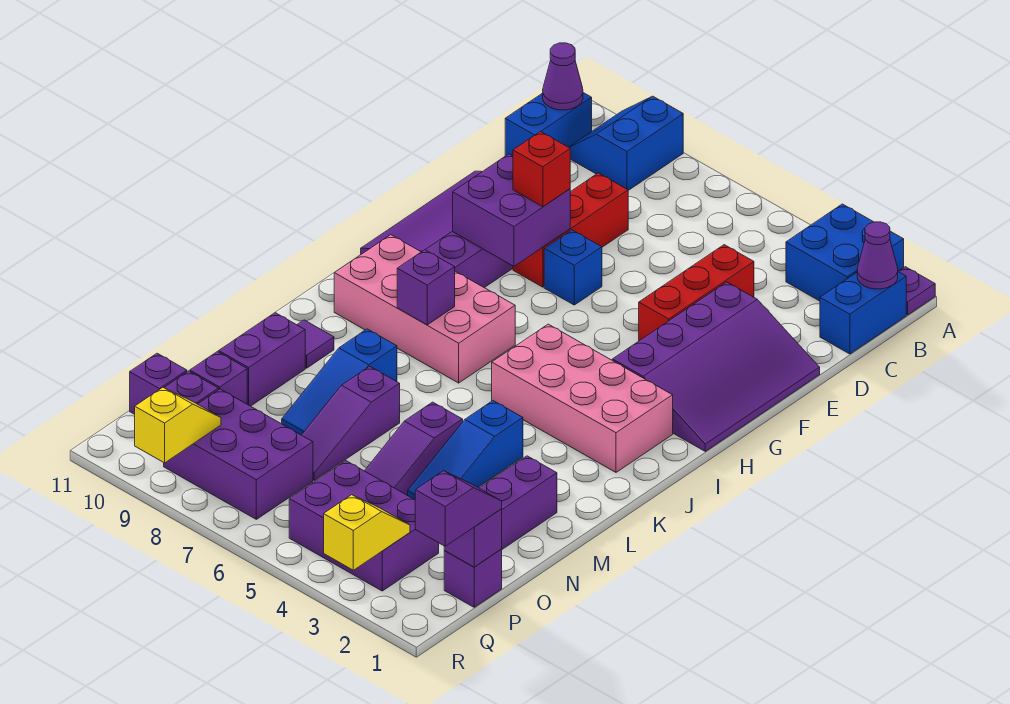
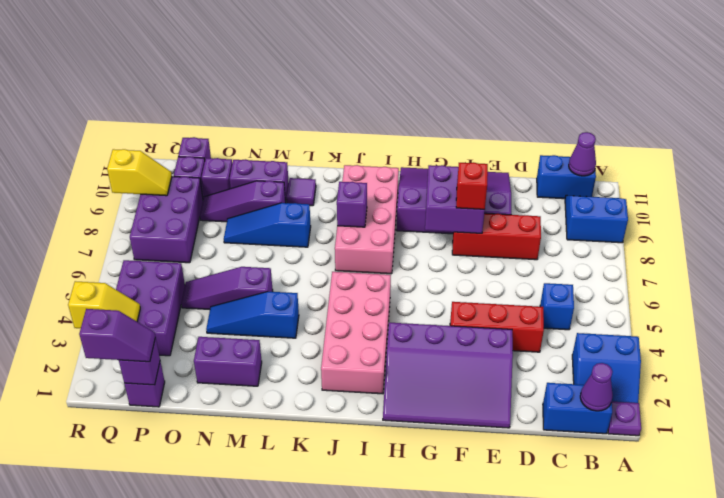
blue brick A2:B3 level 1 -> blue slope A2:B3 level 1 top 3
blue brick F7 level 1 -> blue brick C5 level 1
purple slope M7:O7 level 1 top M -> purple slope M9:O9 level 1 top M

